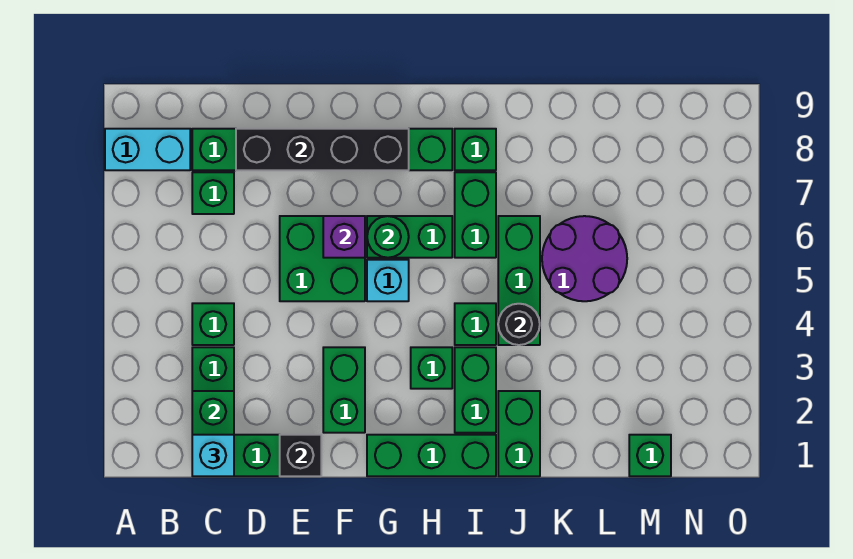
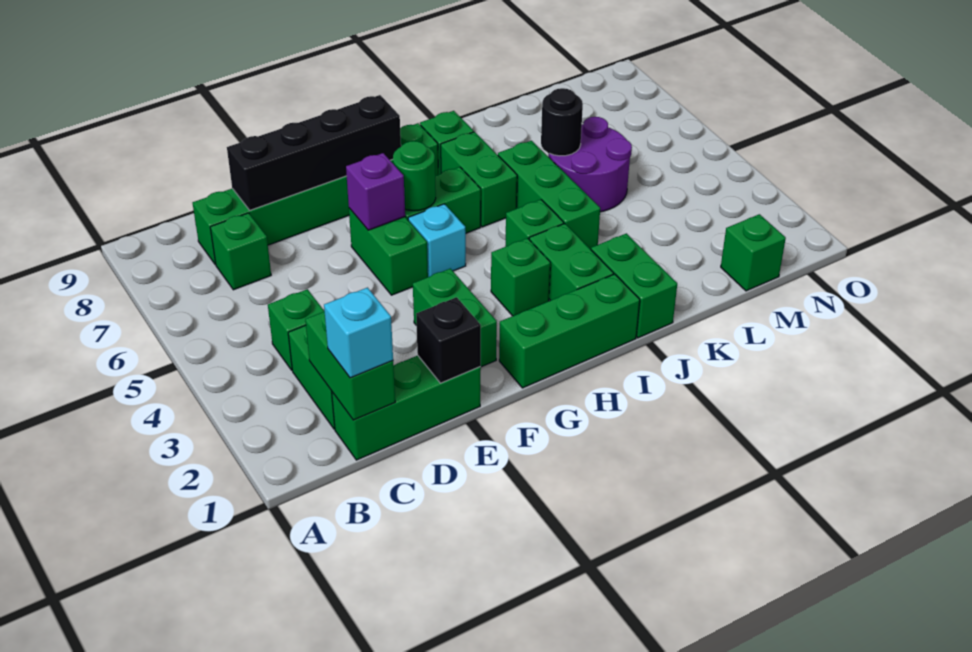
cyan brick A8:B8 level 1 -> none
green brick E5:F6 level 1 -> green brick F5:F6 level 1
black round brick J4 level 2 -> black round brick K6 level 2

